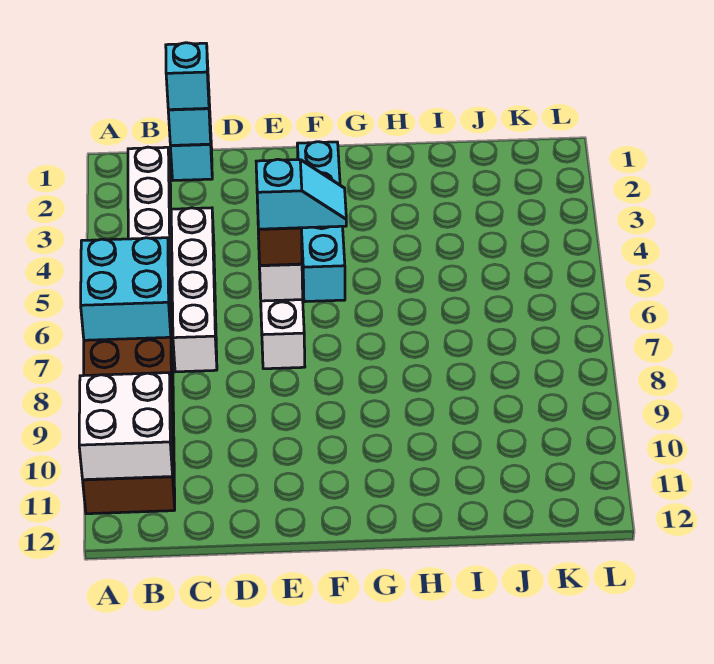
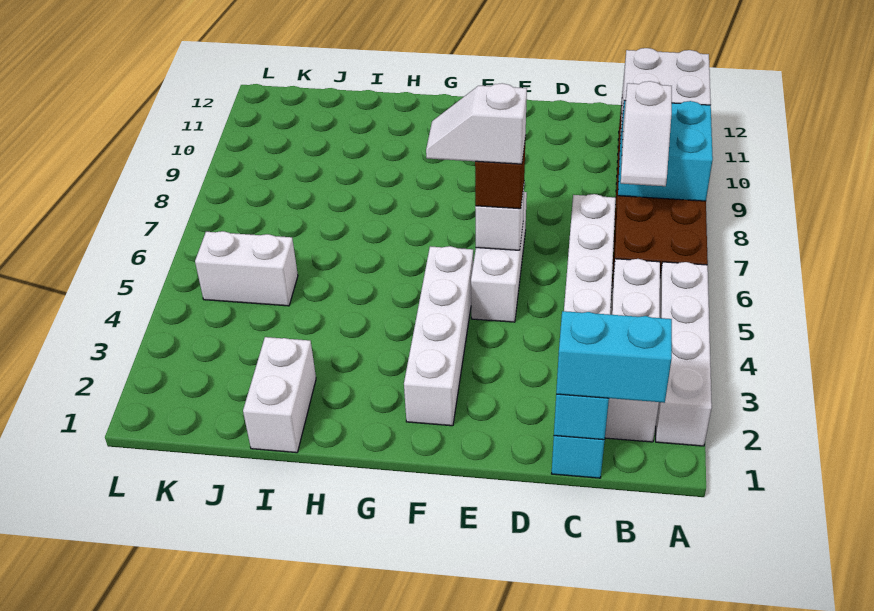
none -> white brick A2:A5 level 1
cyan brick A6:B7 level 2 -> cyan brick A8:B9 level 2
none -> white slope B7:B8 level 3 top 8
cyan brick C1 level 3 -> cyan brick B1:C1 level 3
cyan slope E6:F6 level 4 top E -> white slope E6:F6 level 4 top E
cyan brick F2:F5 level 1 -> white brick F2:F5 level 1
none -> white brick I1:I2 level 1
none -> white brick J5:K5 level 1

